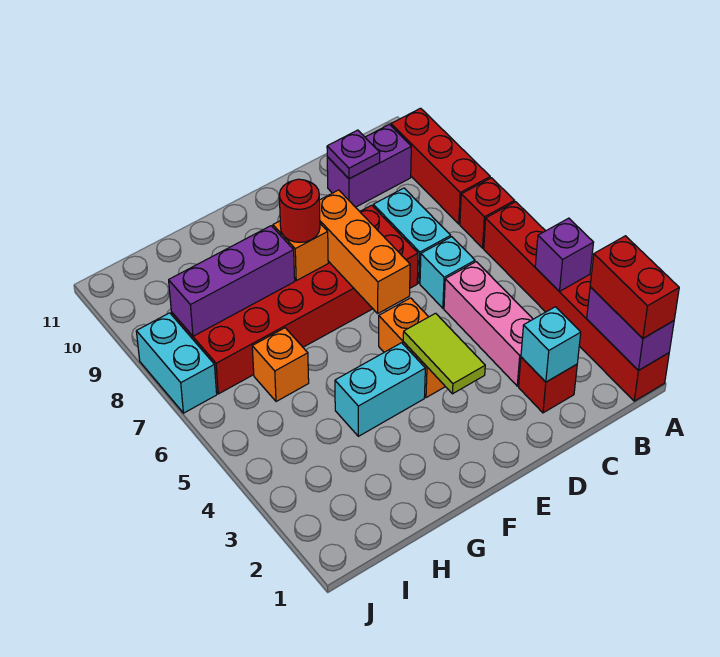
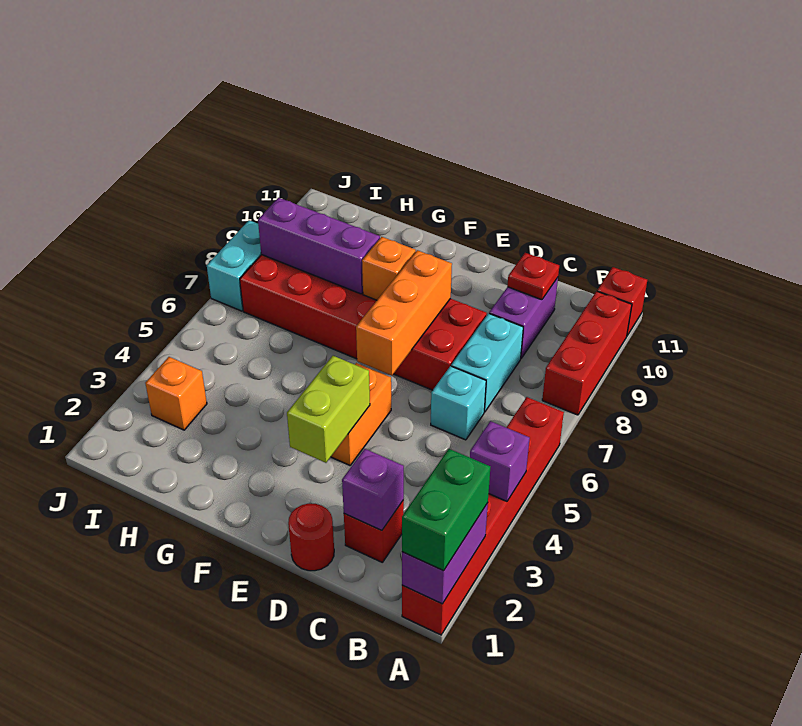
red brick A1:A2 level 3 -> green brick A1:A2 level 3
red brick A7 level 1 -> red brick A11 level 1
purple brick B10:C10 level 1 -> purple brick C9:C10 level 1
cyan brick C2 level 2 -> purple brick C2 level 2
pink brick C3:C5 level 1 -> none
purple plate C10 level 2 -> red plate C10 level 2
lime tile E3:E4 level 2 -> lime brick E3:E4 level 2
cyan brick F4:G4 level 1 -> none
red round brick F8 level 3 -> red round brick D1 level 1
orange brick H6 level 1 -> orange brick I3 level 1

